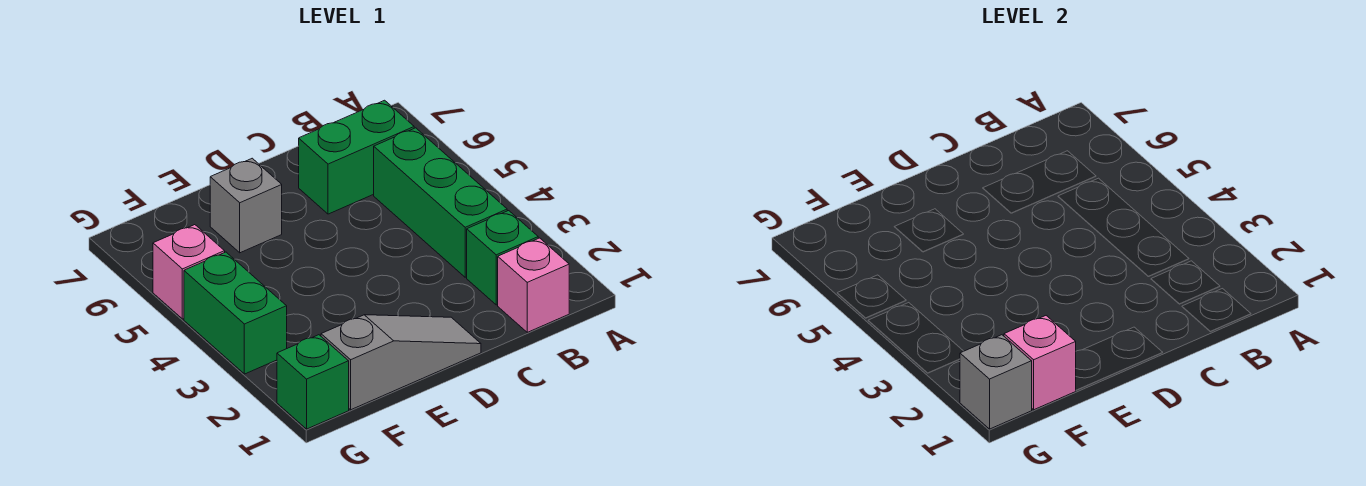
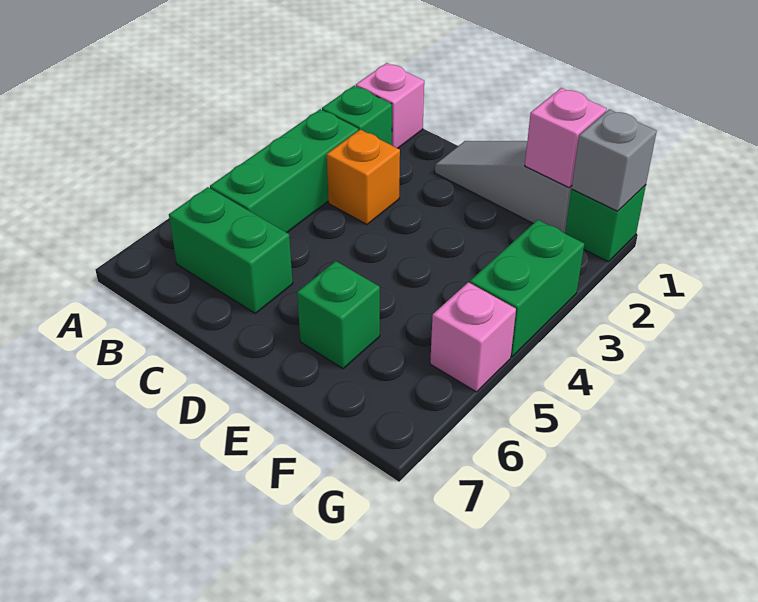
none -> orange brick C3 level 1
grey brick E6 level 1 -> green brick E6 level 1

